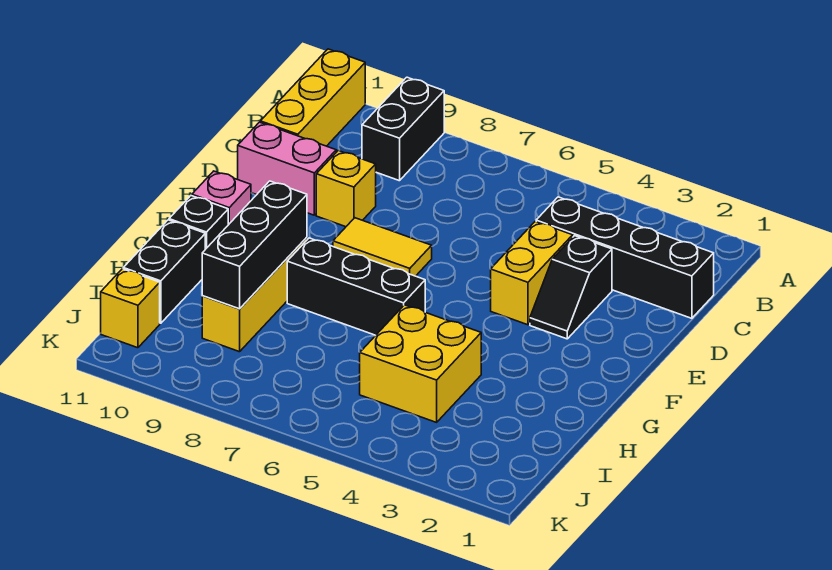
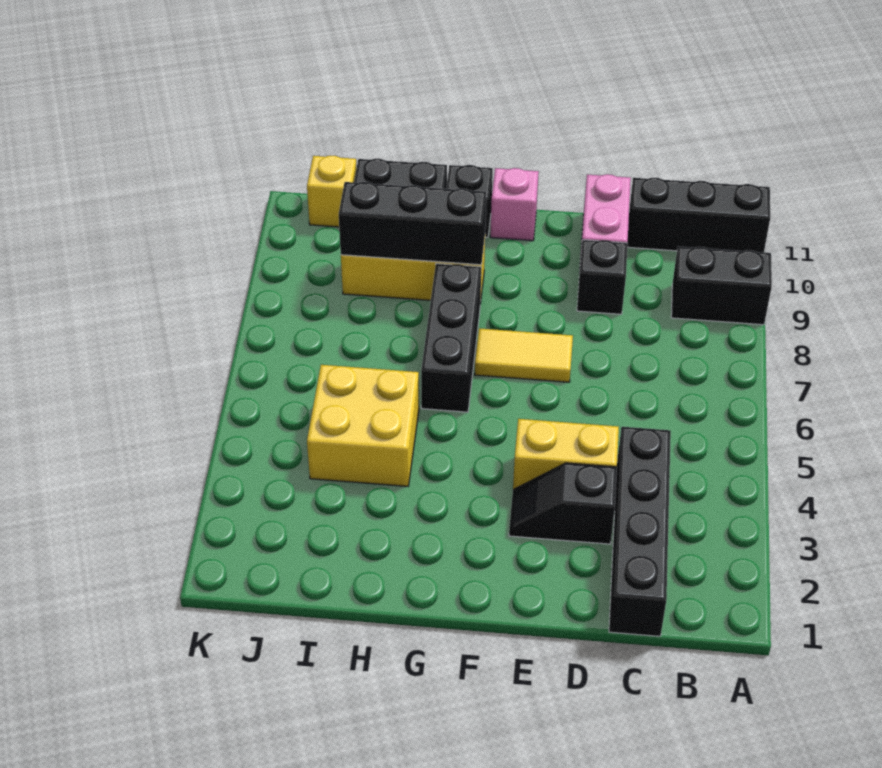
yellow brick A11:C11 level 1 -> black brick A11:C11 level 1
yellow brick D9 level 1 -> black brick D9 level 1
yellow tile E7:E8 level 1 -> yellow tile E7:F7 level 1

